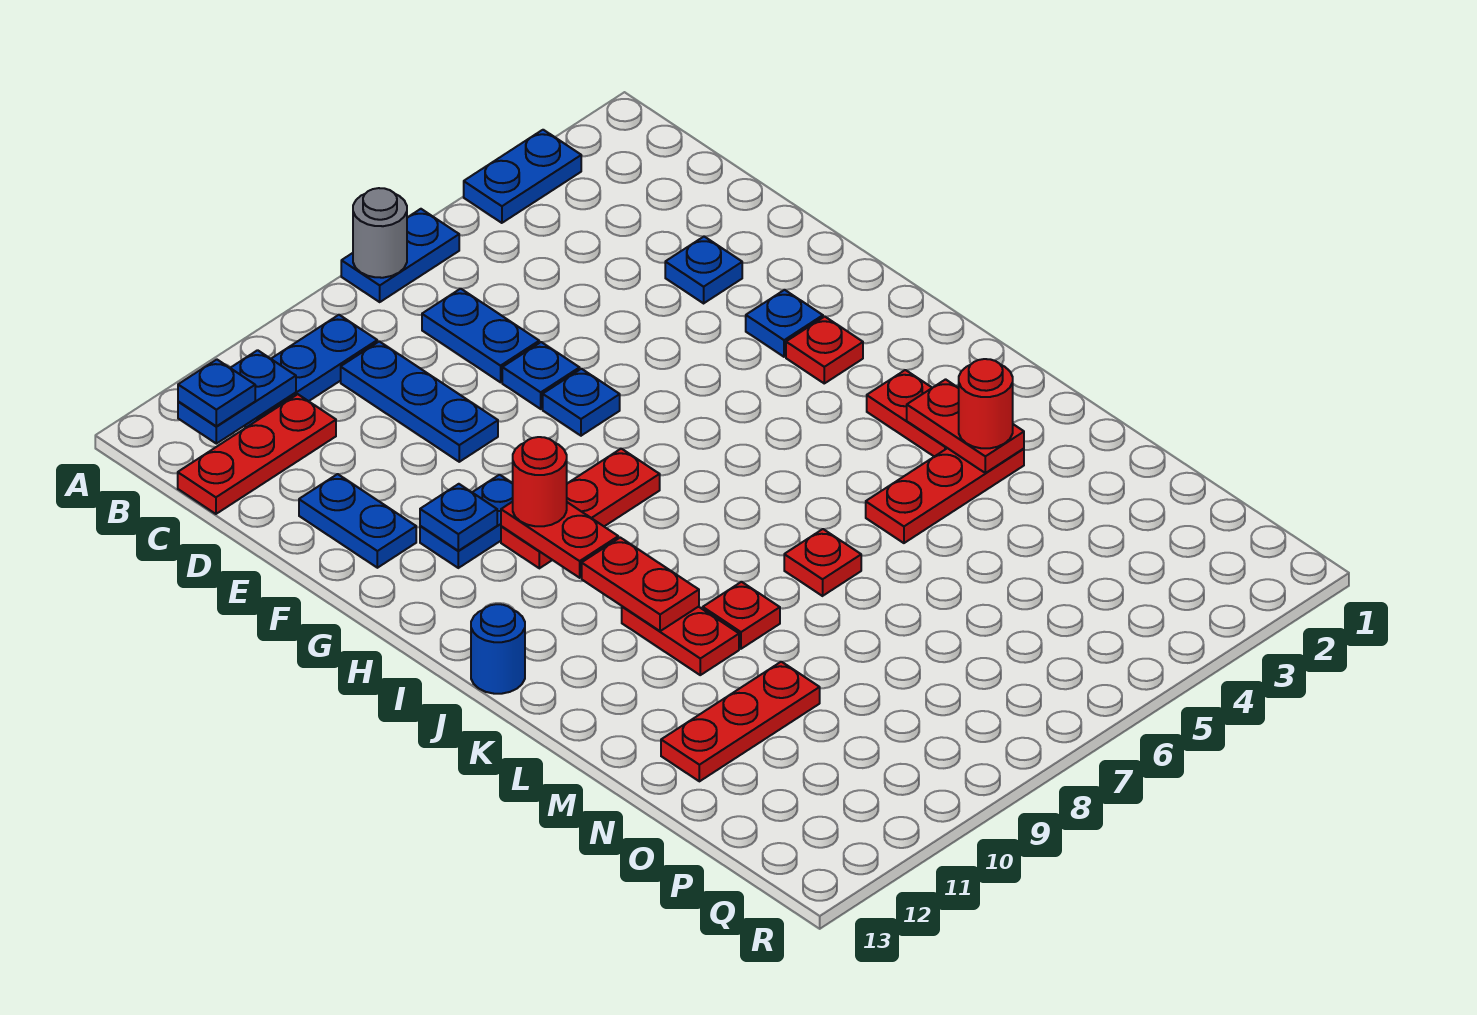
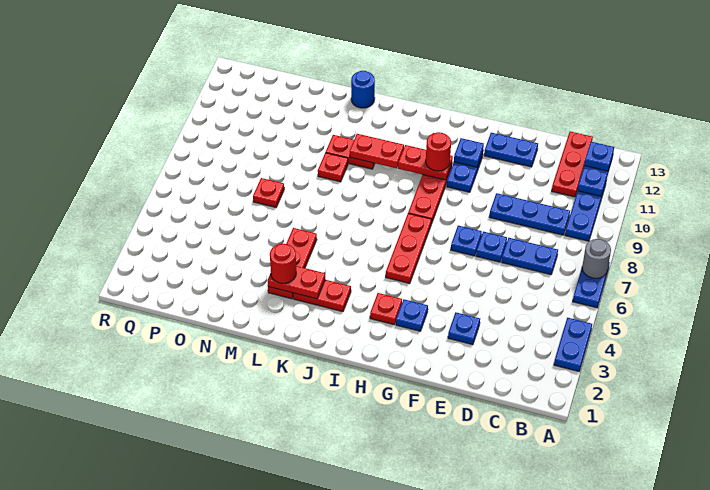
blue round brick J13 level 1 -> blue round brick L13 level 1
red plate L7 level 1 -> red plate N7 level 1
red plate N10:N12 level 1 -> red plate H5:H7 level 1

